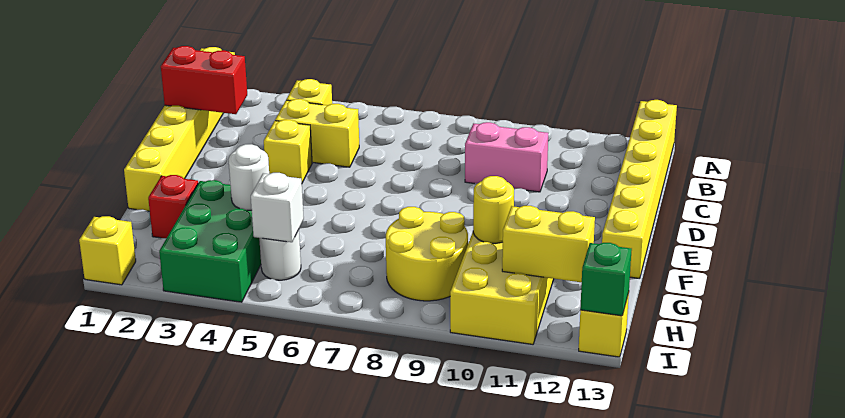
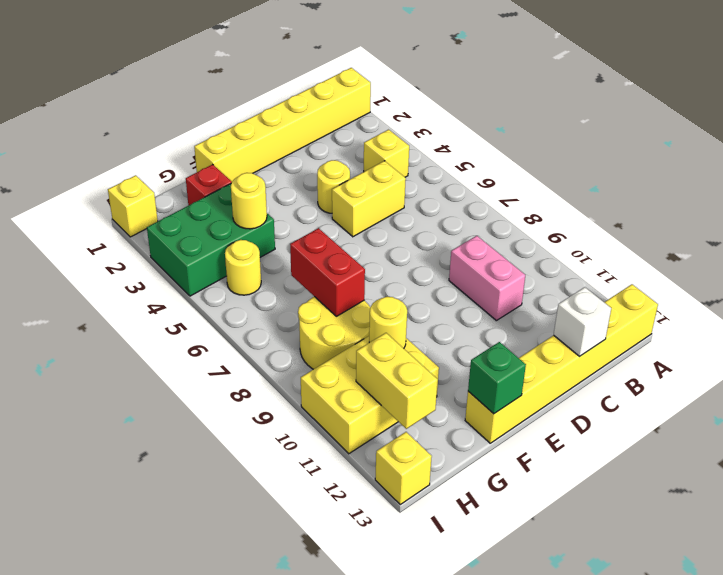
red brick C1:C2 level 2 -> red brick G7:G8 level 2
yellow brick C4:C5 level 1 -> yellow brick C5:D5 level 1
yellow brick D4 level 1 -> yellow round brick D4 level 1
white round brick G4 level 2 -> yellow round brick G4 level 2
white round brick H5 level 1 -> yellow round brick H5 level 1
white brick H5 level 2 -> white brick C13 level 2
green brick I13 level 2 -> green brick F13 level 2

